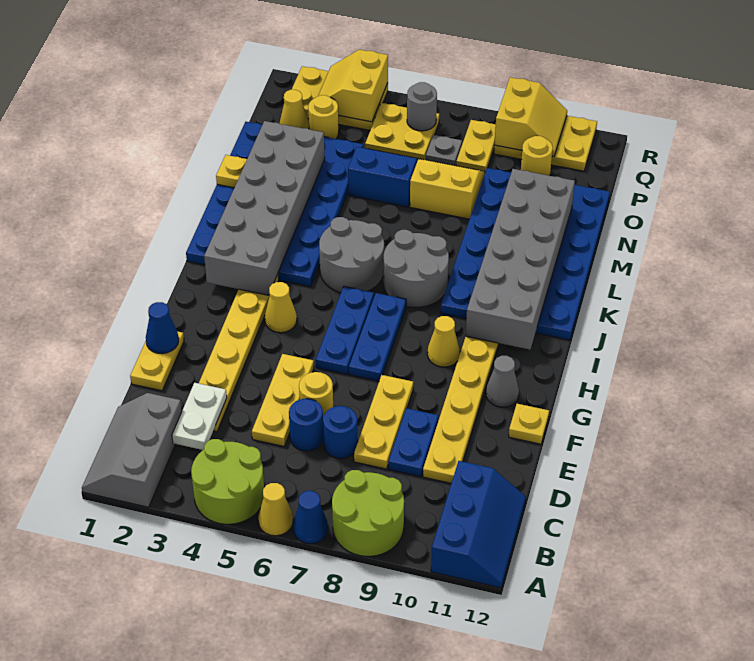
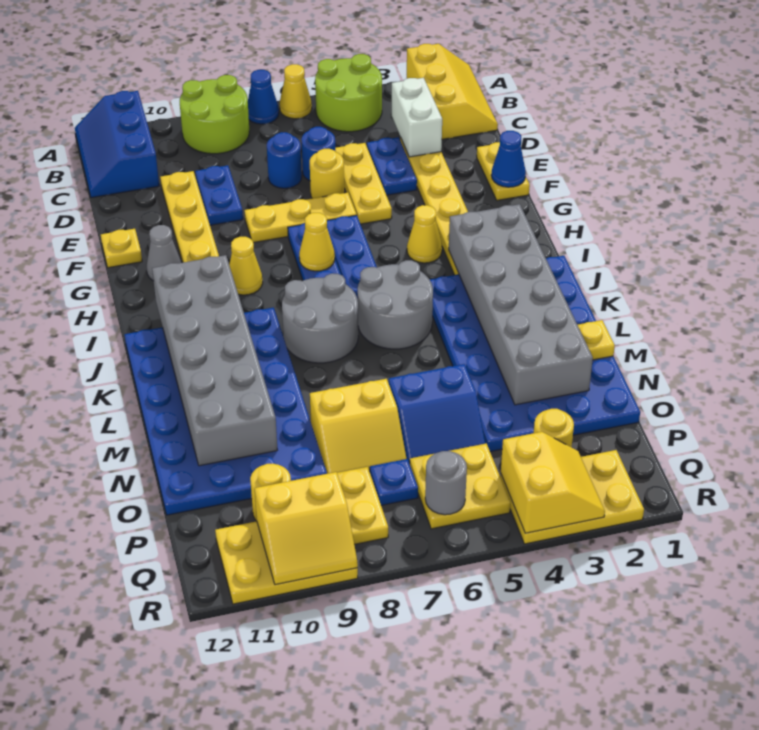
grey slope A1:C2 level 1 top 2 -> yellow slope A1:C2 level 1 top 2
white plate C3:D3 level 2 -> white brick C3:D3 level 2
none -> blue plate D4:E4 level 1
yellow plate D8:F8 level 1 -> yellow plate F6:F8 level 1
yellow cone P2 level 1 -> yellow cone H7 level 2
grey plate P7 level 1 -> blue plate P7 level 1
yellow slope Q9:R10 level 2 top 9 -> yellow slope Q9:R10 level 2 top Q

